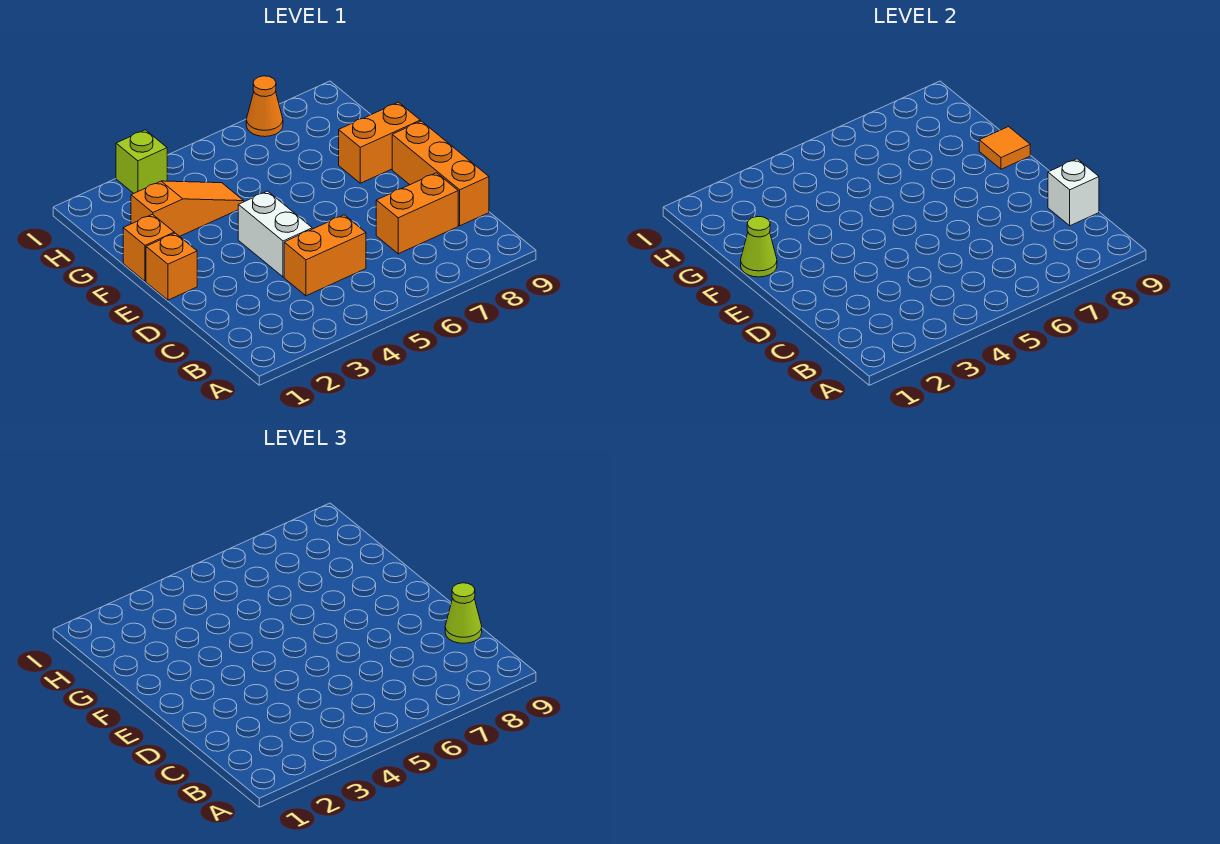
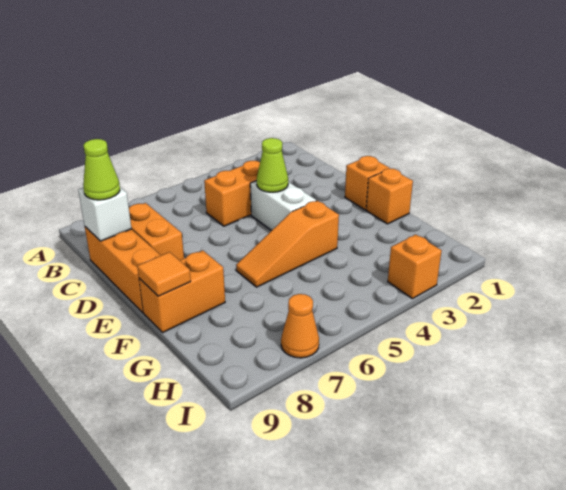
orange brick C7:C8 level 1 -> orange brick C8:D8 level 1
lime cone F1 level 2 -> lime cone D4 level 2
orange slope G2:G4 level 1 top 2 -> orange slope F4:F6 level 1 top 4
lime brick I3 level 1 -> orange brick I3 level 1

